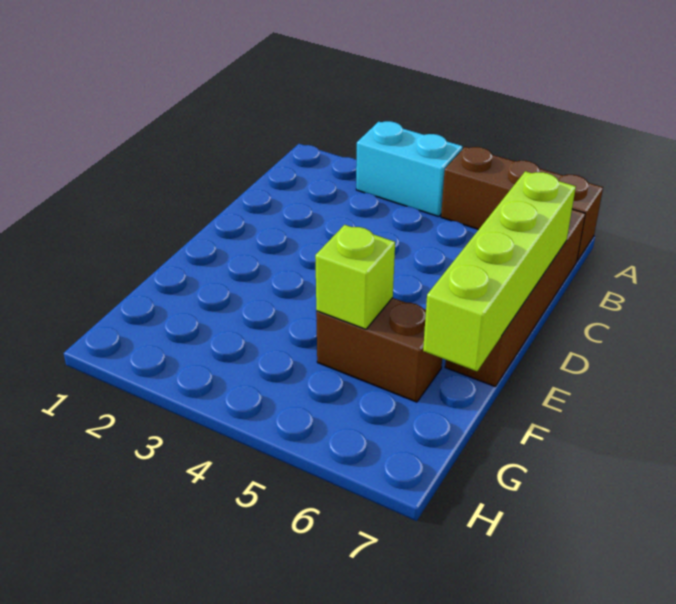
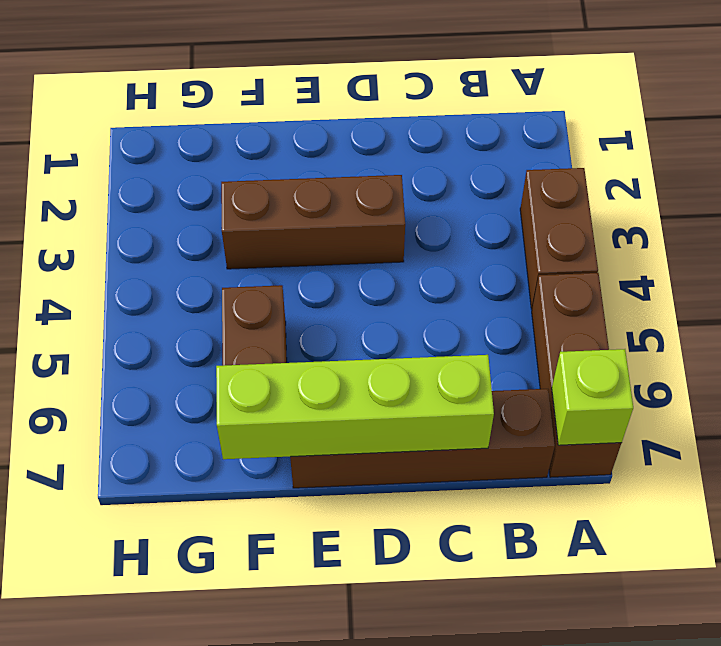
cyan brick A3:A4 level 1 -> brown brick A3:A4 level 1
none -> brown brick D3:F3 level 1
lime brick F5 level 2 -> lime brick A7 level 2

